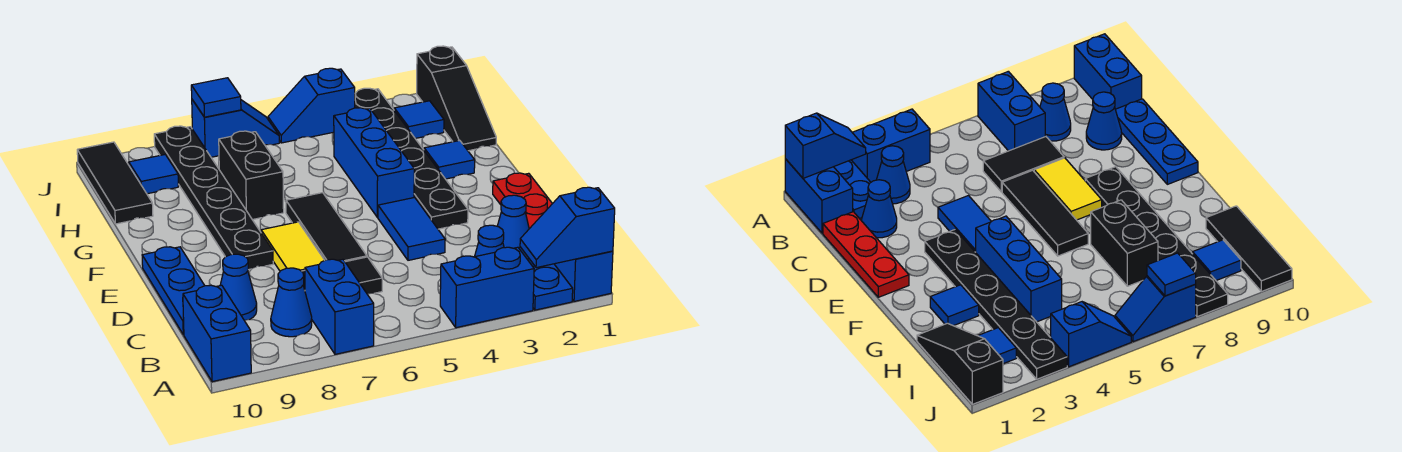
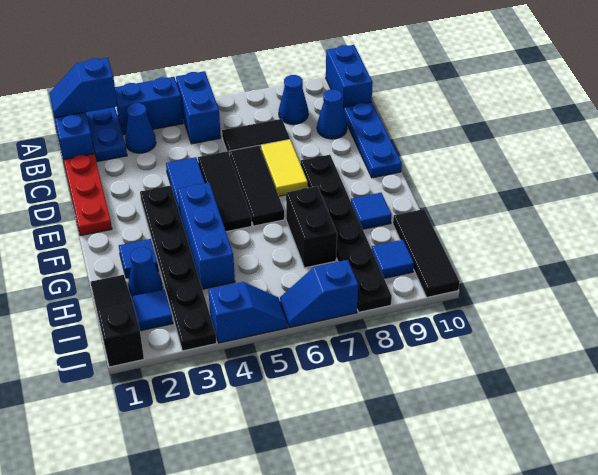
blue slope A1:A2 level 2 top 1 -> blue slope A1:A2 level 2 top 2
blue brick A7:B7 level 1 -> blue brick A5:B5 level 1
blue cone C2 level 1 -> blue cone H2 level 1
none -> black tile D5:F5 level 1
blue tile J7 level 2 -> blue tile G9 level 1

